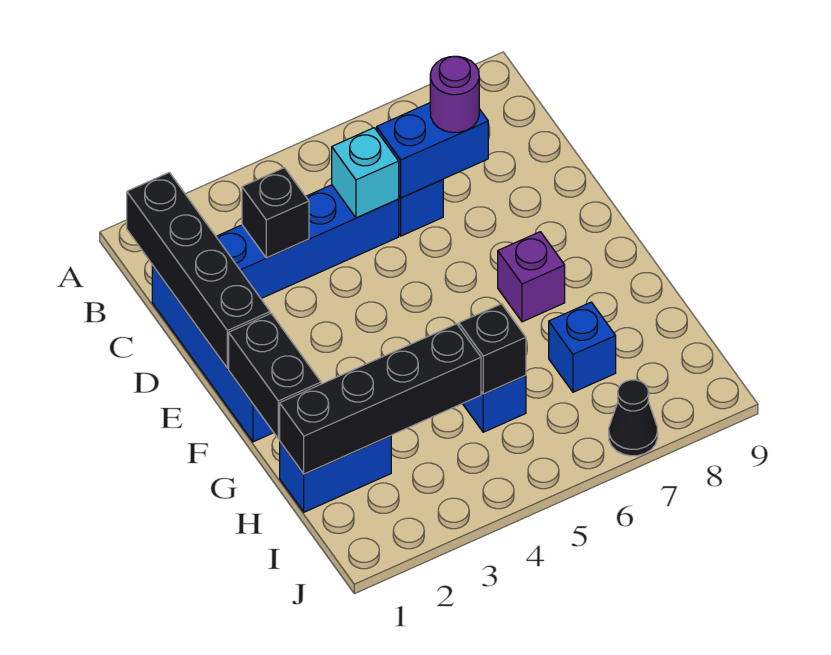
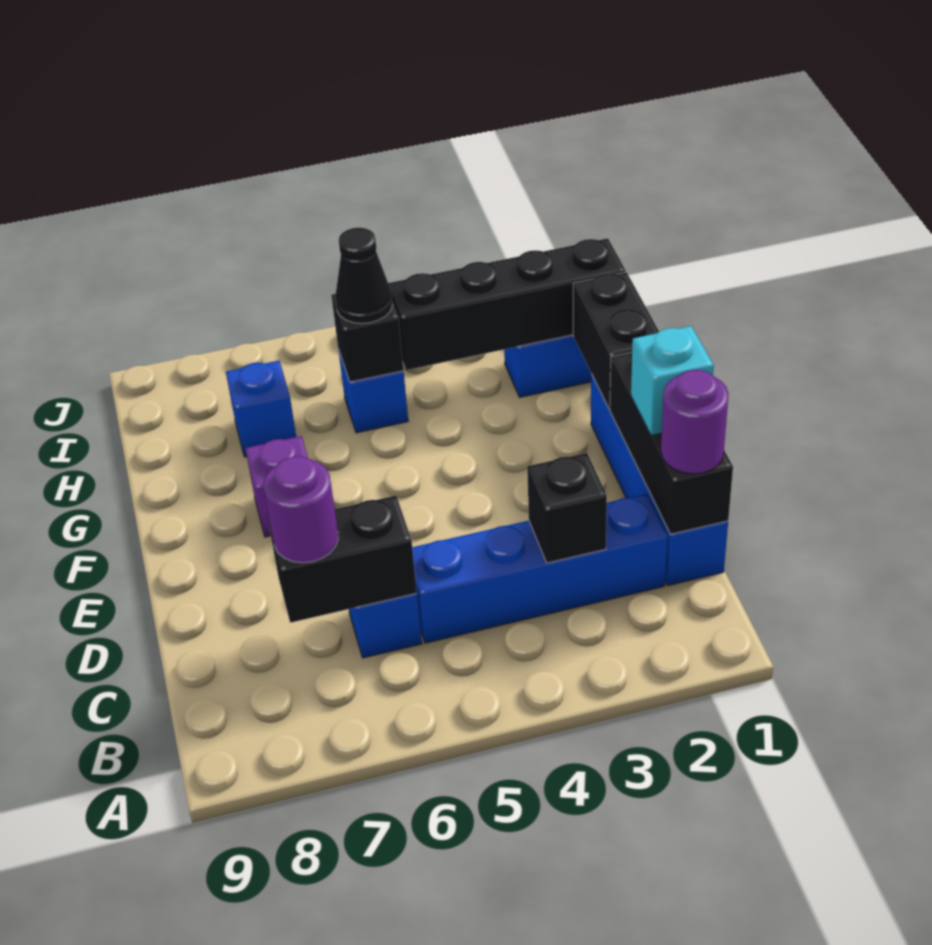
black brick B1:E1 level 2 -> black brick C1:E1 level 2
none -> purple round brick C1 level 3
cyan brick C5 level 2 -> cyan brick D1 level 3
blue brick C6:C7 level 2 -> black brick C6:C7 level 2
black cone J7 level 1 -> black cone H5 level 3

